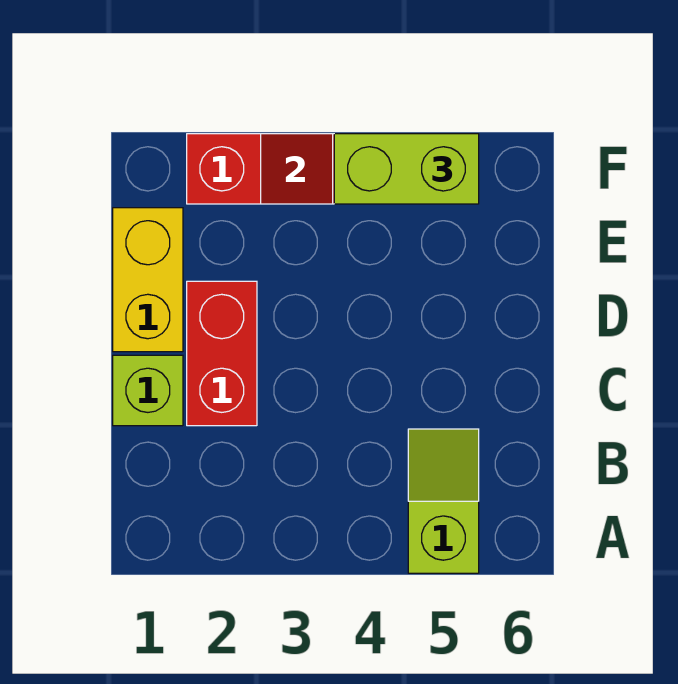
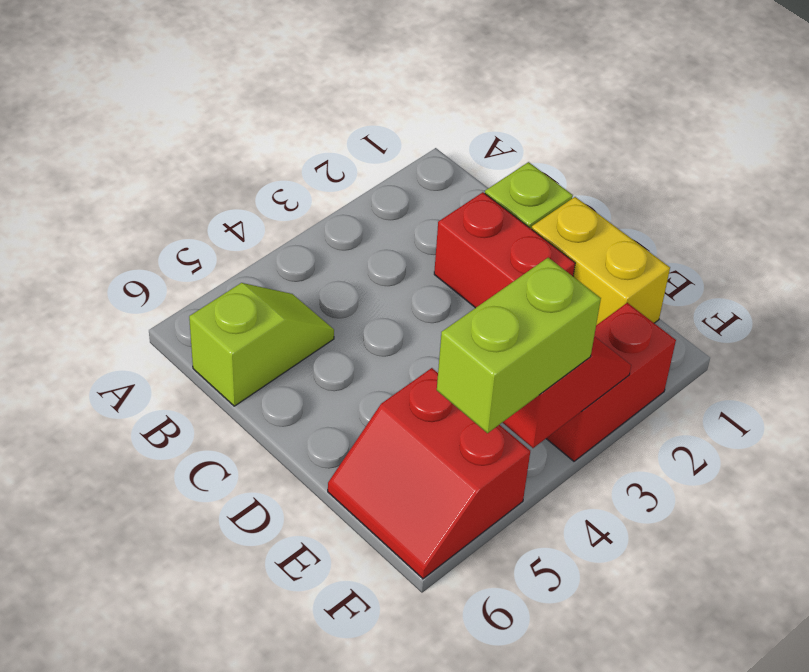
lime slope A5:B5 level 1 top A -> lime slope B5:B6 level 1 top 6
none -> red slope E5:F6 level 1 top 5

